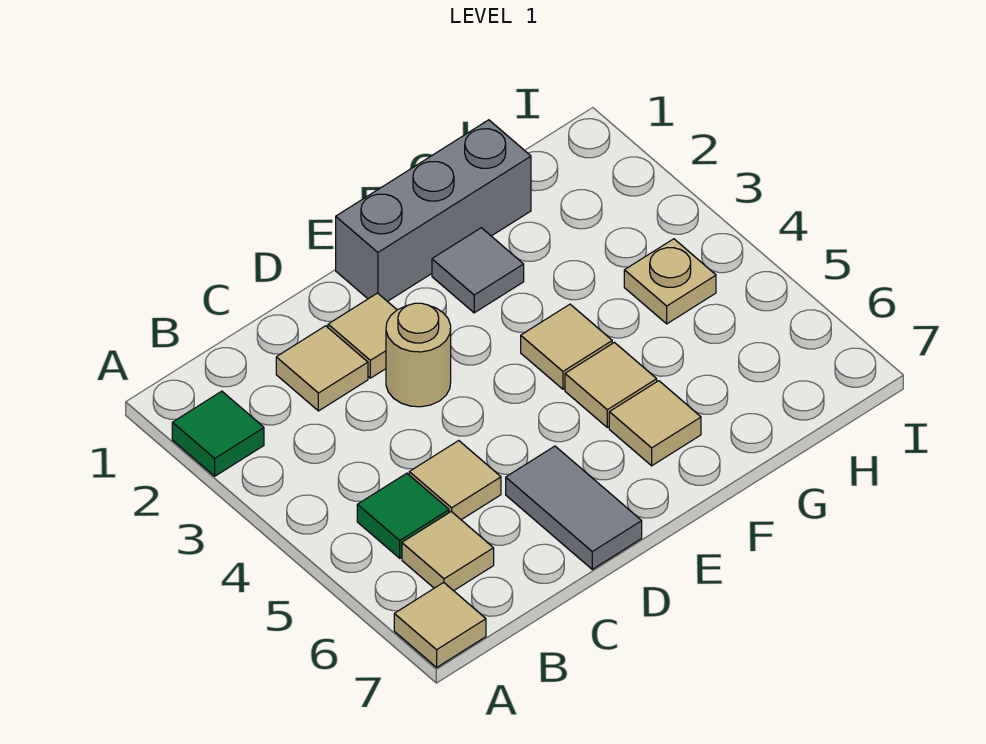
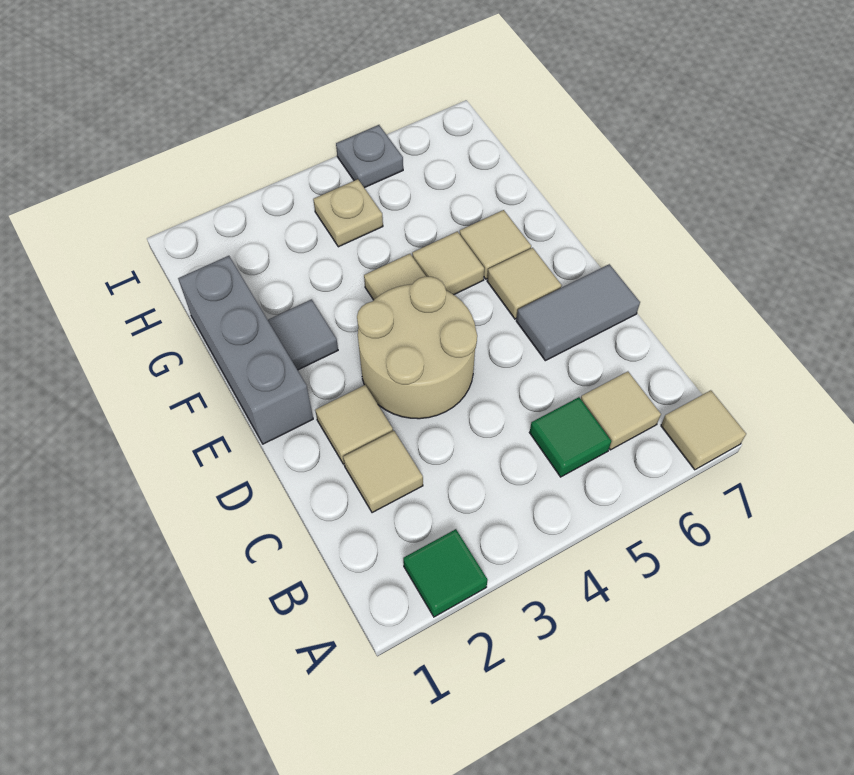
tan tile C5 level 1 -> tan tile E6 level 1
tan round brick D3 level 1 -> tan round brick D3:E4 level 1
none -> grey plate I5 level 1

